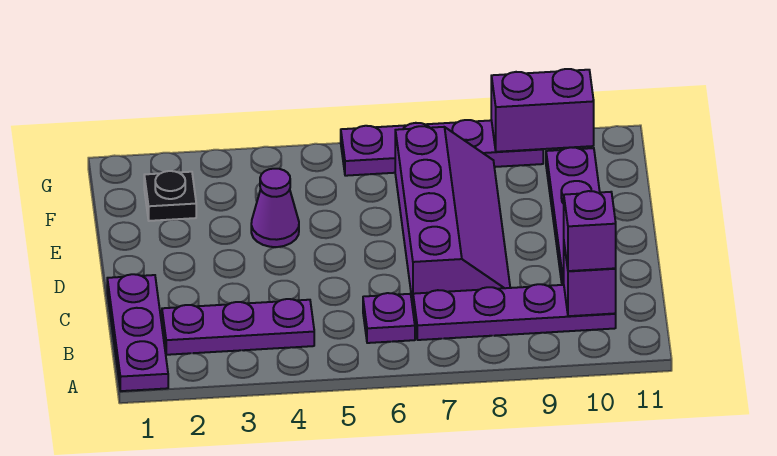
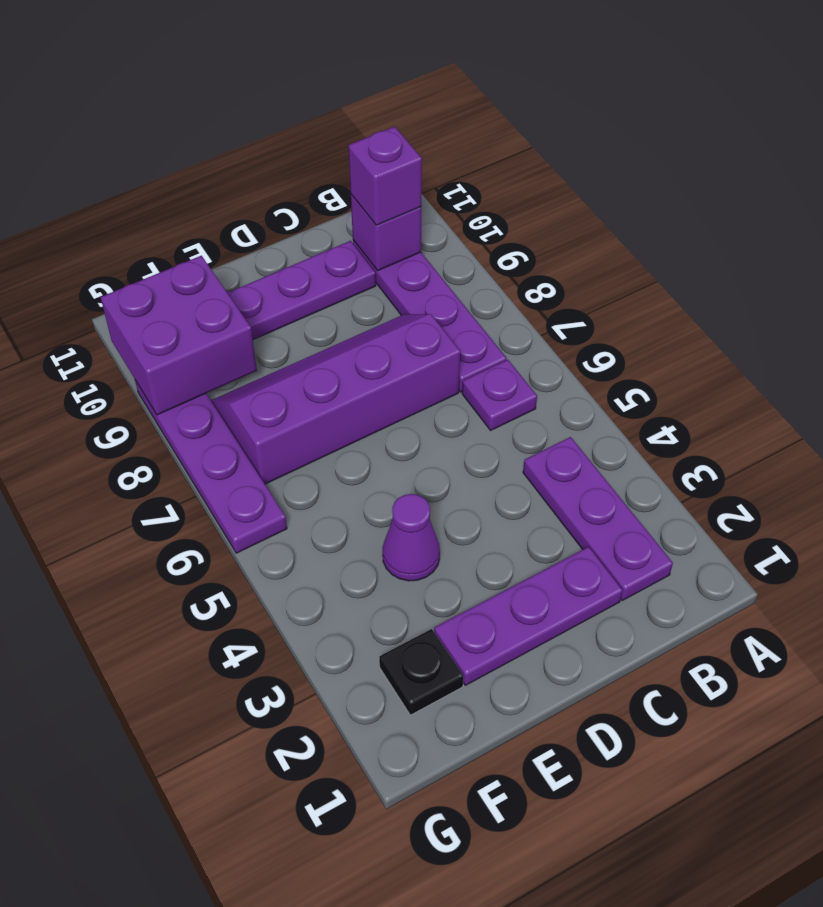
purple plate A1:C1 level 1 -> purple plate C2:E2 level 1
purple brick G9:G10 level 2 -> purple brick F9:G10 level 2

